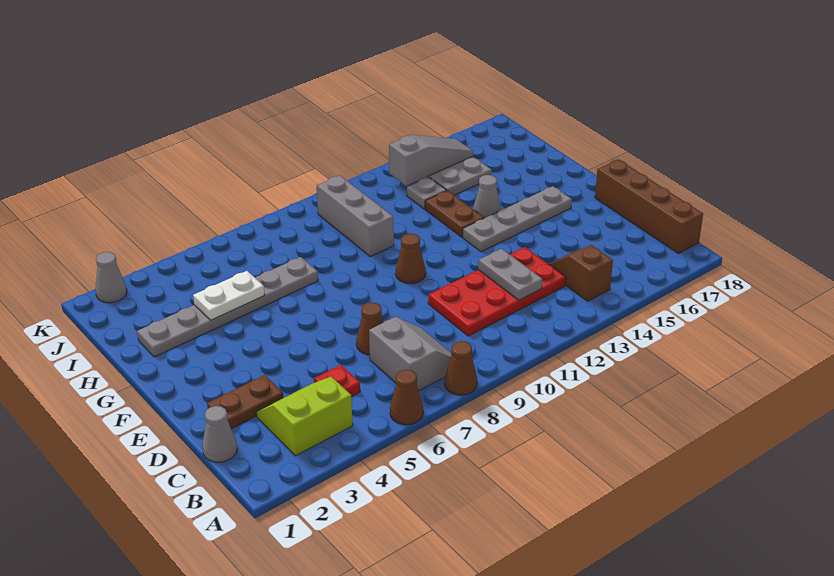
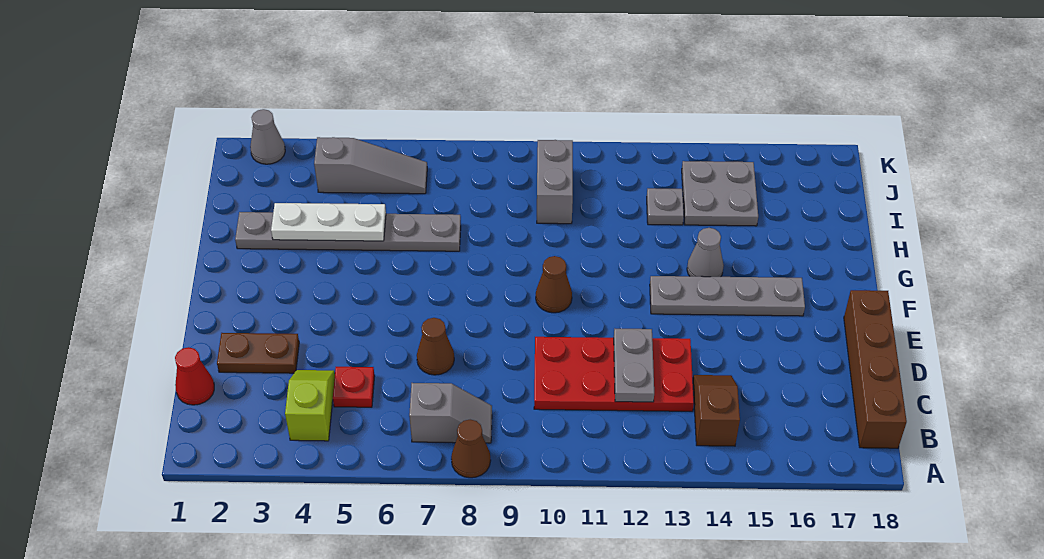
brown cone A6 level 1 -> none
lime slope B3:C4 level 1 top B -> lime slope B4:C4 level 1 top B
grey slope B7:C8 level 1 top 7 -> grey slope B7:B8 level 1 top 7
grey cone C1 level 1 -> red cone C1 level 1
brown plate G13:H13 level 1 -> none
white plate H4:H5 level 2 -> white plate H3:H5 level 2
grey brick H10:J10 level 1 -> grey brick I10:J10 level 1
grey slope J13:J15 level 2 top 13 -> grey slope J4:J6 level 1 top 4

